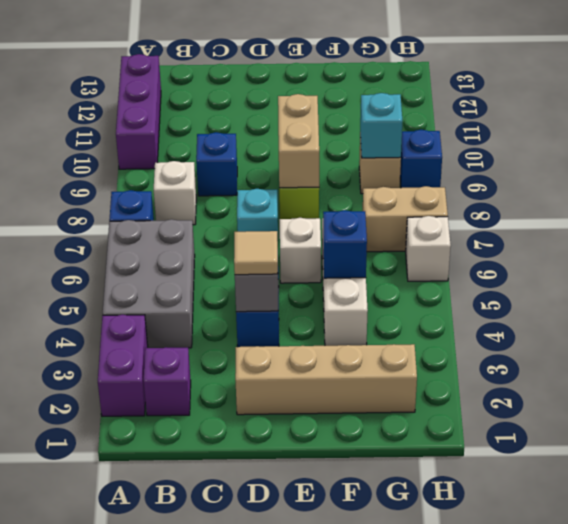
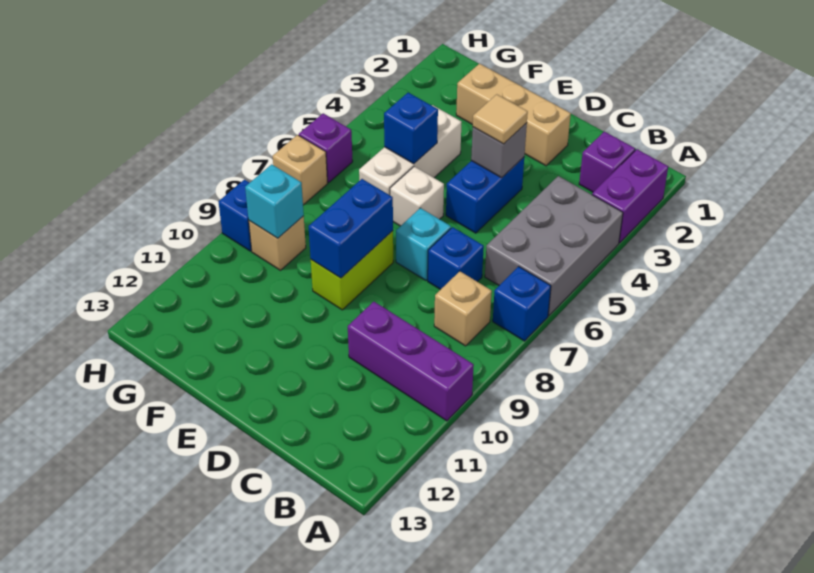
purple brick A10:A12 level 1 -> purple brick A10:C10 level 1
white brick B8 level 1 -> tan brick B8 level 1
blue brick C9 level 1 -> blue brick C7 level 1
tan brick D2:G2 level 1 -> tan brick D2:F2 level 1
tan brick E8:E9 level 2 -> blue brick E8:E9 level 2
tan brick G7:H7 level 1 -> tan brick H7 level 1
white brick H6 level 1 -> purple brick H6 level 1

